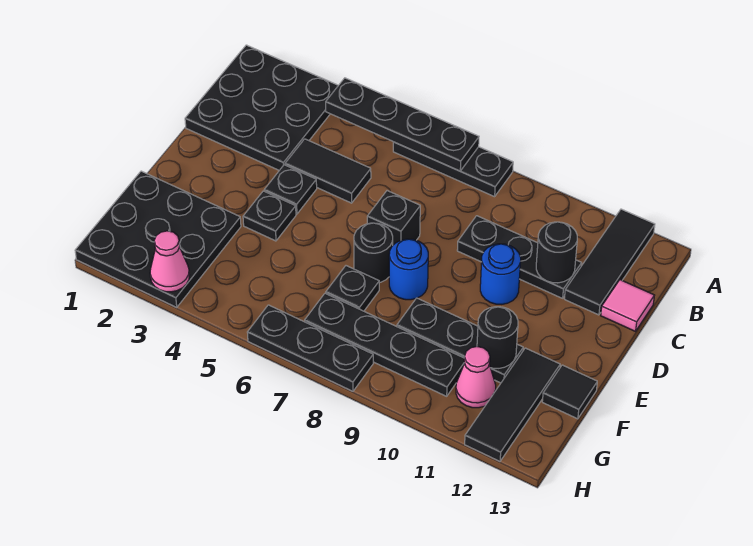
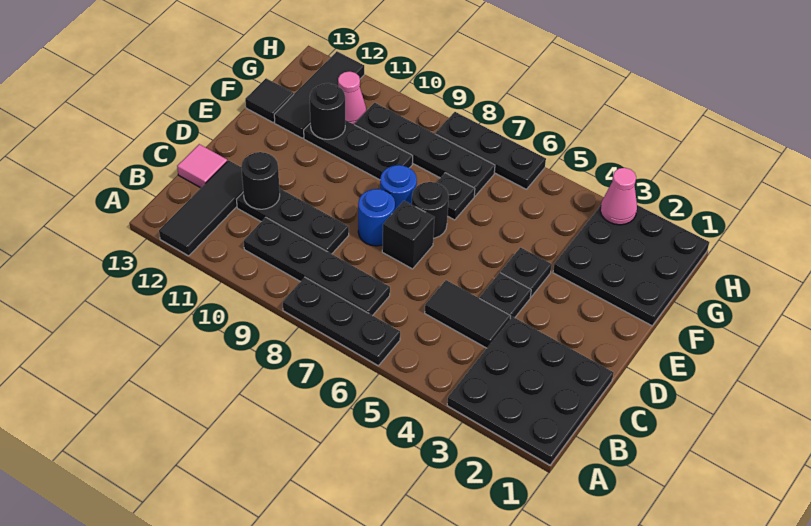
black plate A4:A7 level 2 -> black plate B7:B10 level 1
blue round brick D10 level 1 -> blue round brick D8 level 1

